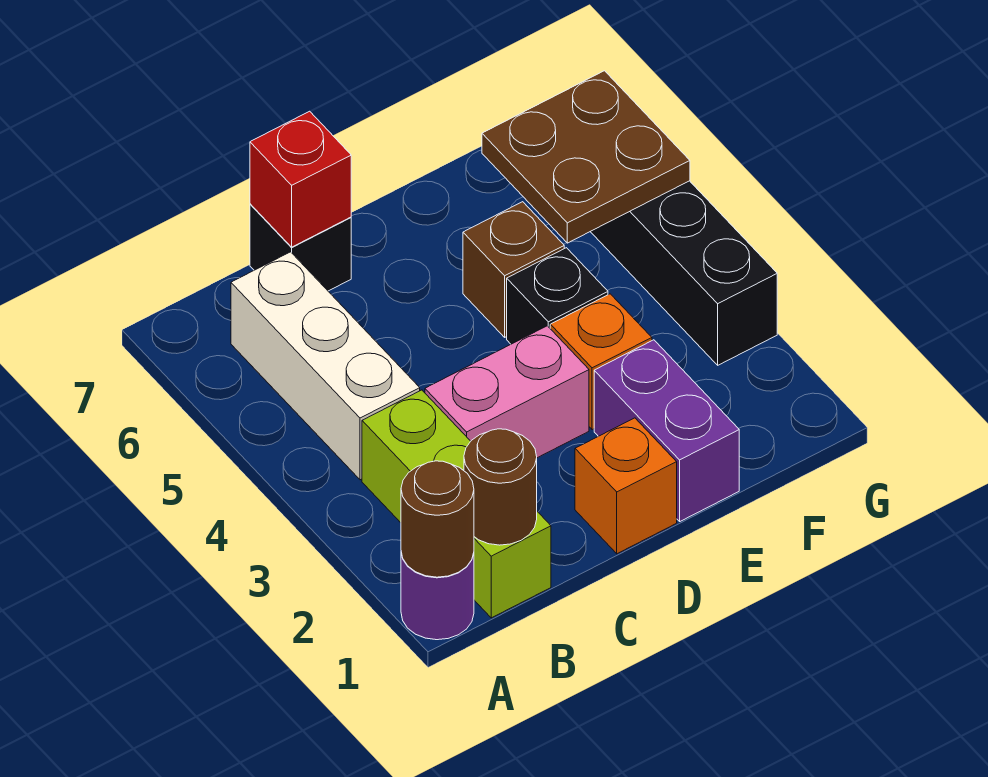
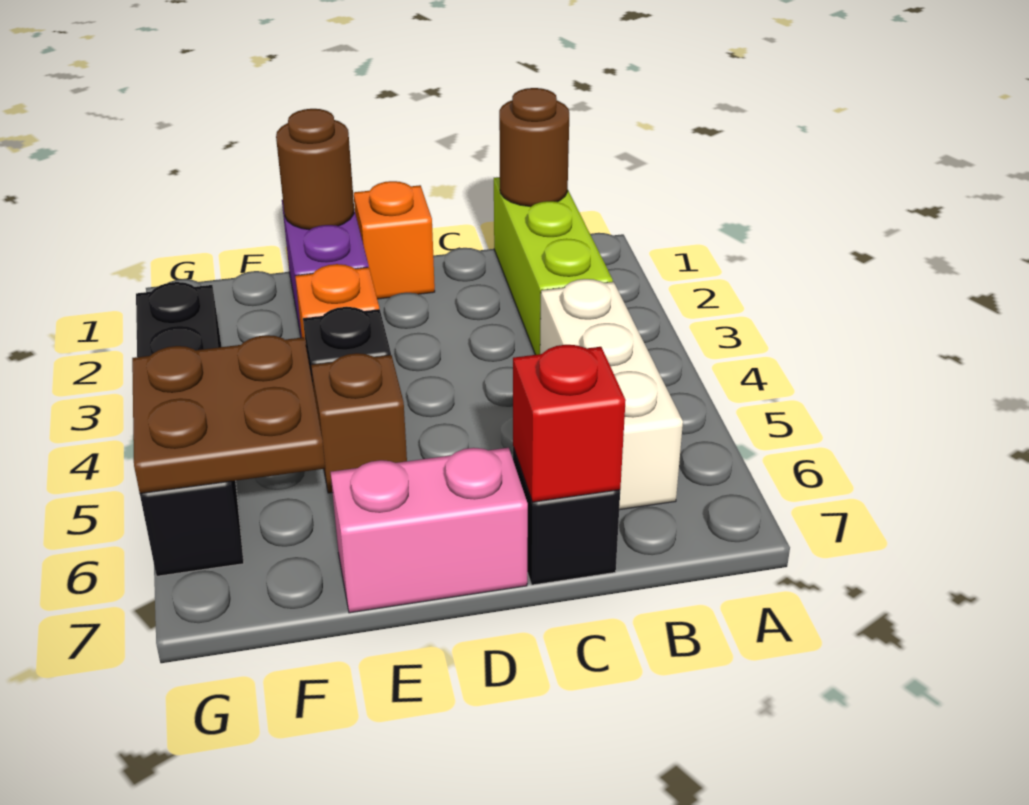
purple round brick A1 level 1 -> none
brown round brick A1 level 2 -> brown round brick E1 level 2
pink brick C3:D3 level 1 -> pink brick D7:E7 level 1

